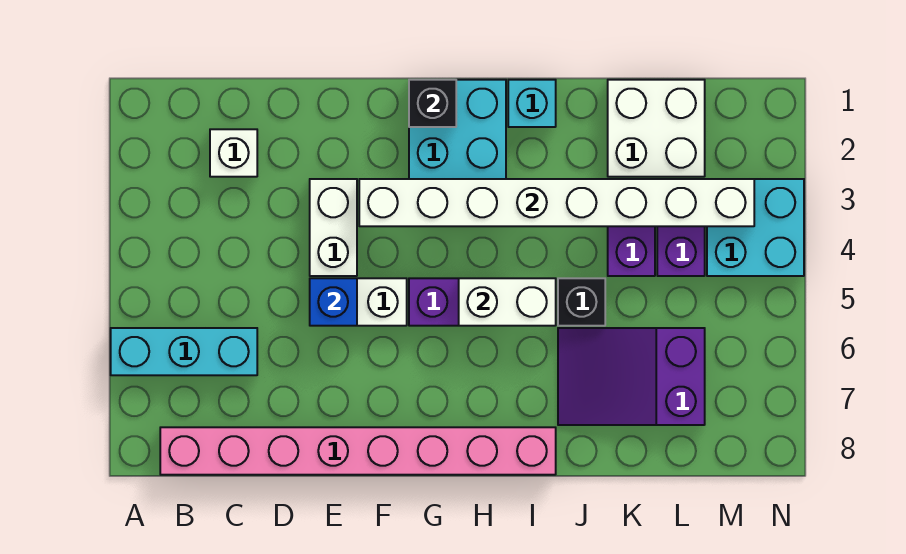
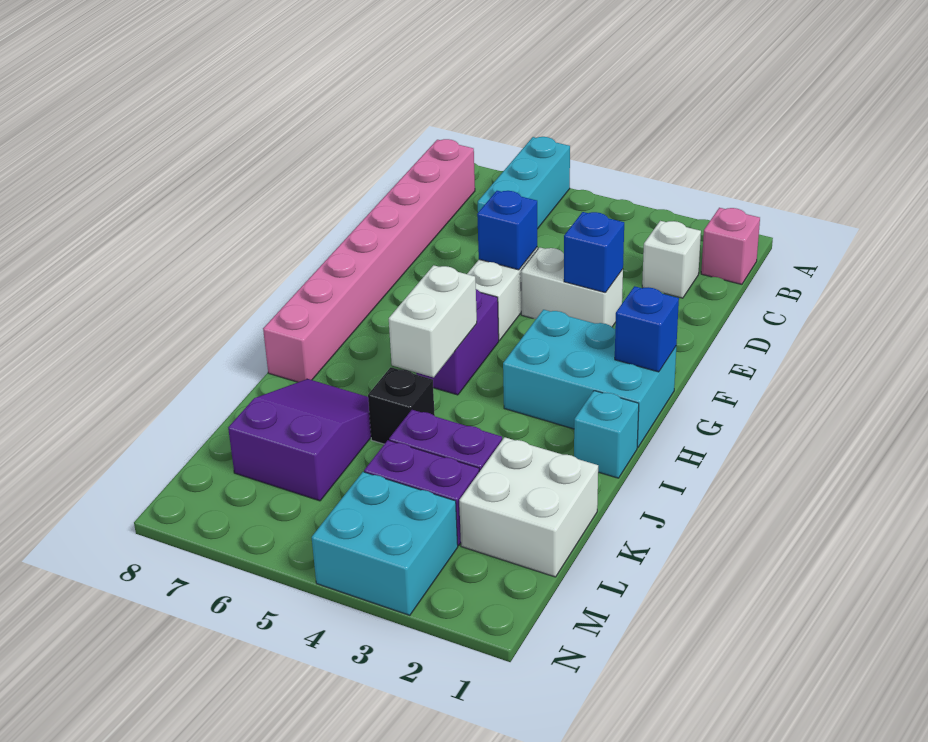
none -> pink brick B1 level 1
none -> blue brick E3 level 2
white brick F3:M3 level 2 -> none
black brick G1 level 2 -> blue brick G1 level 2

